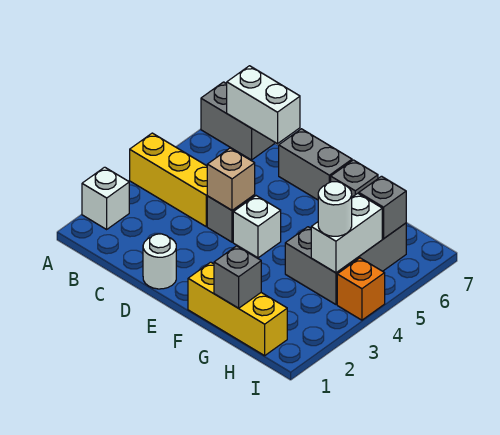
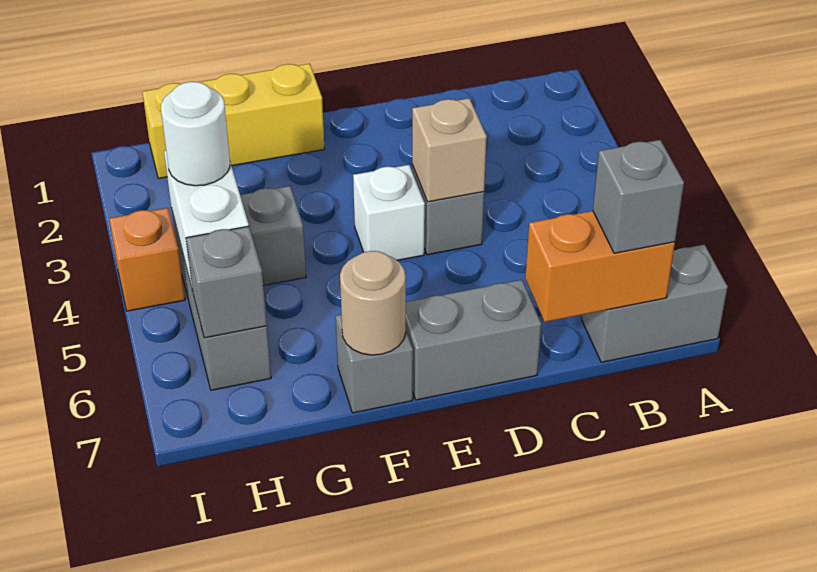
white brick A2 level 1 -> none
yellow brick A4:C4 level 1 -> none
white brick B7:C7 level 2 -> orange brick B7:C7 level 2
white round brick D1 level 1 -> none
none -> tan round brick F7 level 2
grey brick G1 level 2 -> grey brick B7 level 3

